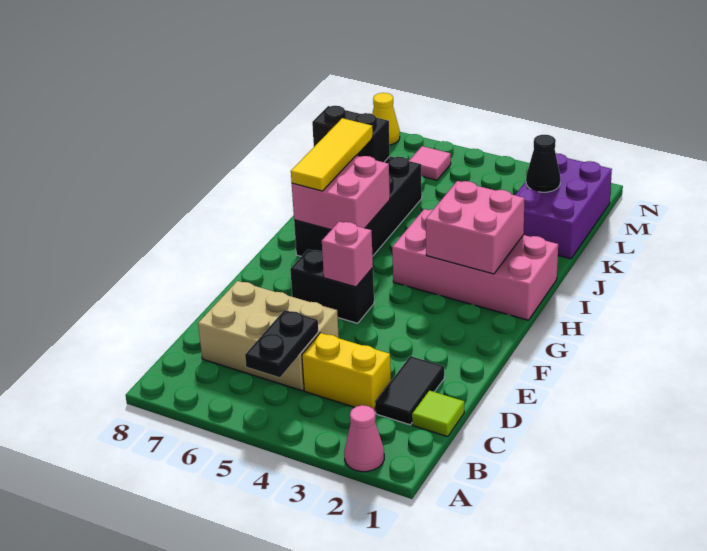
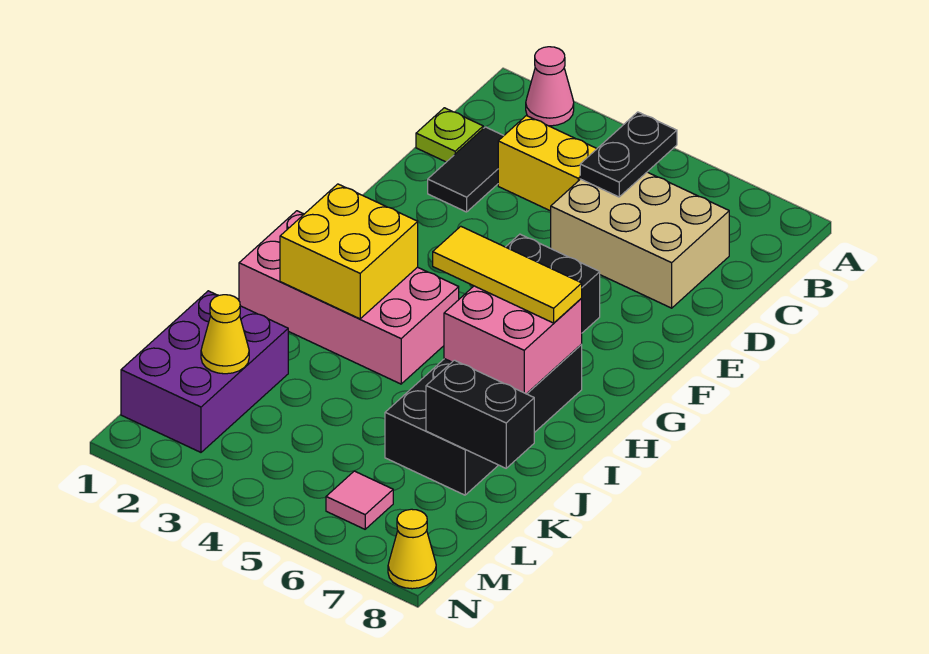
lime tile C1 level 1 -> lime plate C1 level 1
pink brick F5 level 2 -> none
pink brick H2:I3 level 2 -> yellow brick H2:I3 level 2
yellow tile H7:J7 level 3 -> yellow tile H5:H7 level 3
black cone L2 level 2 -> yellow cone L2 level 2

